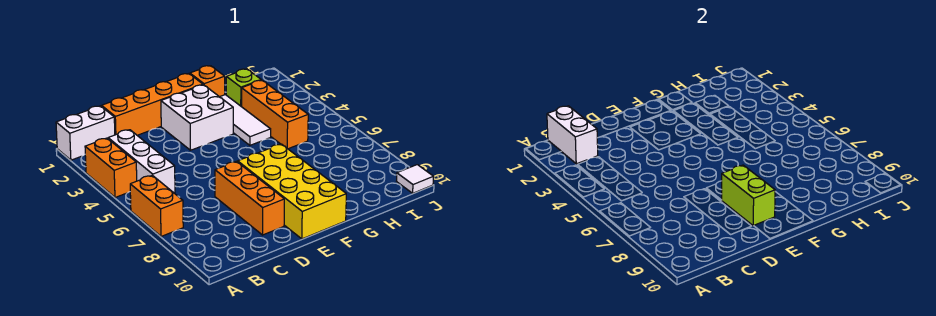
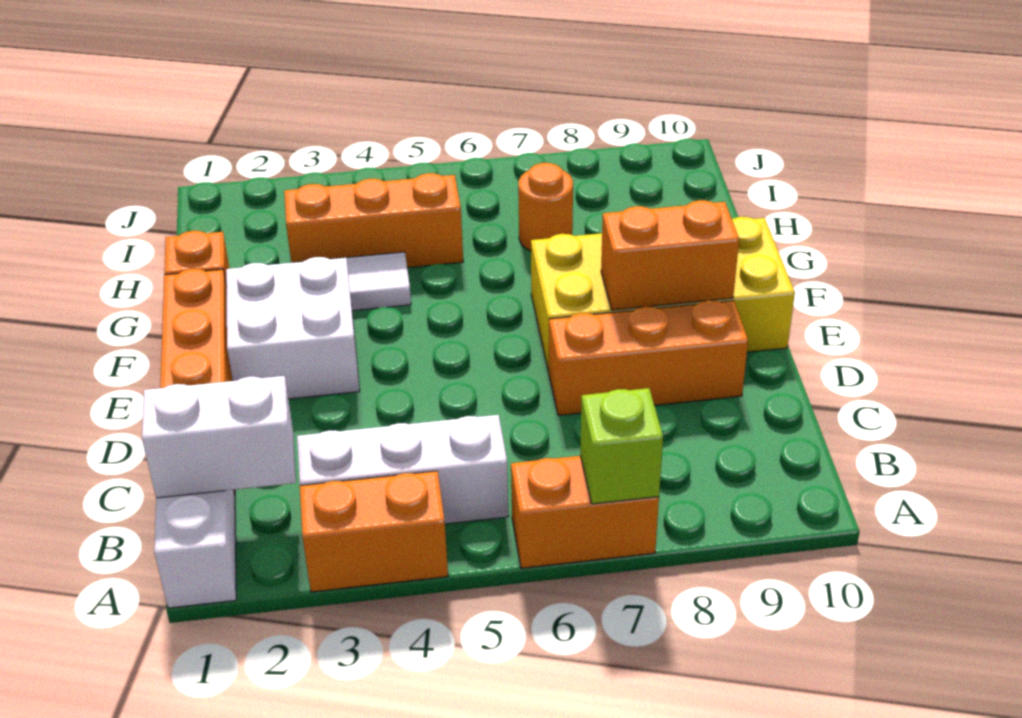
lime brick E8:E9 level 2 -> orange brick E8:E9 level 2
lime brick H2 level 1 -> lime brick A7 level 2
none -> orange round brick H7 level 1
white tile J10 level 1 -> none

